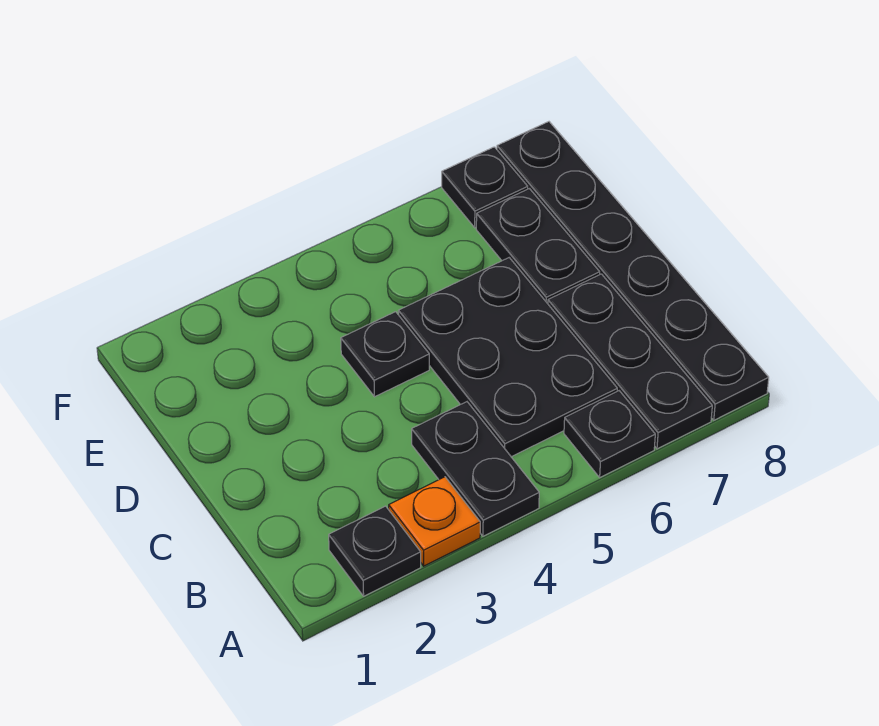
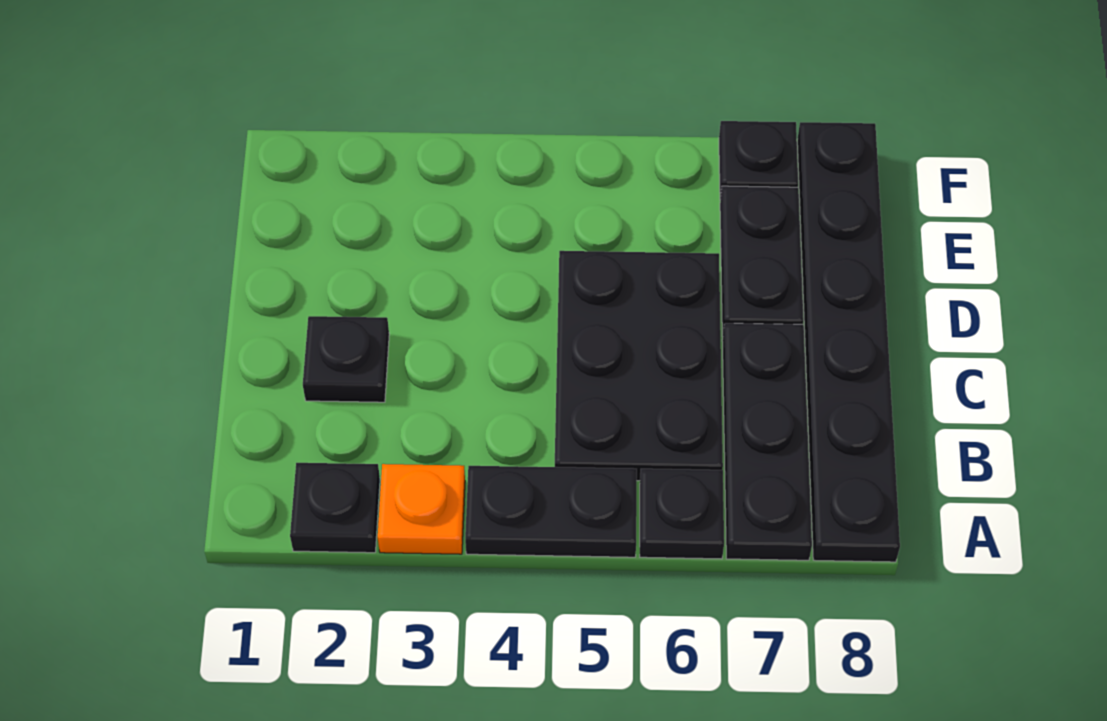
black plate A4:B4 level 1 -> black plate A4:A5 level 1
black plate D4 level 1 -> black plate C2 level 1

